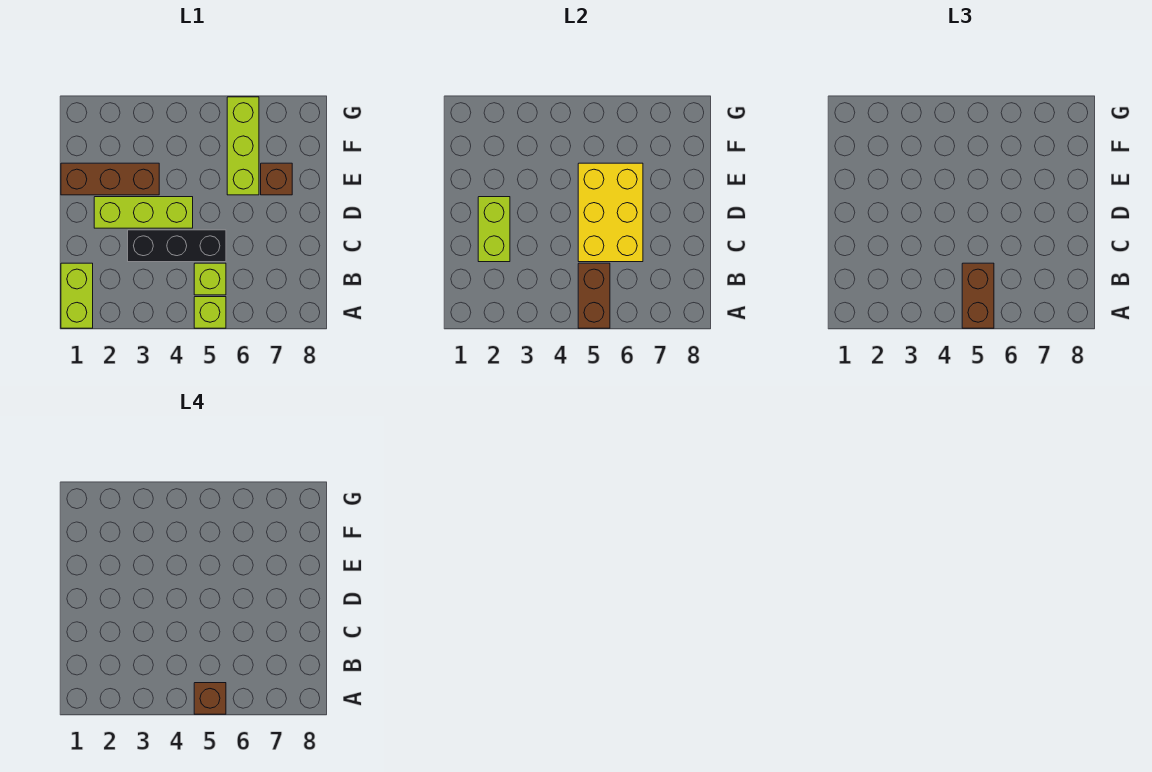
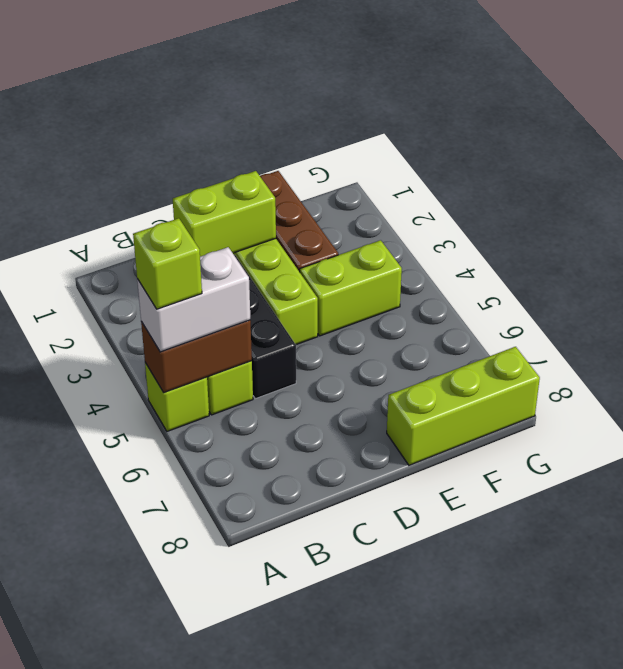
lime brick A1:B1 level 1 -> lime brick E4:F4 level 1
brown brick A5:B5 level 3 -> white brick A5:B5 level 3
brown brick A5 level 4 -> lime brick A5 level 4
yellow brick C5:E6 level 2 -> none
lime brick E6:G6 level 1 -> lime brick E8:G8 level 1
brown brick E7 level 1 -> none

